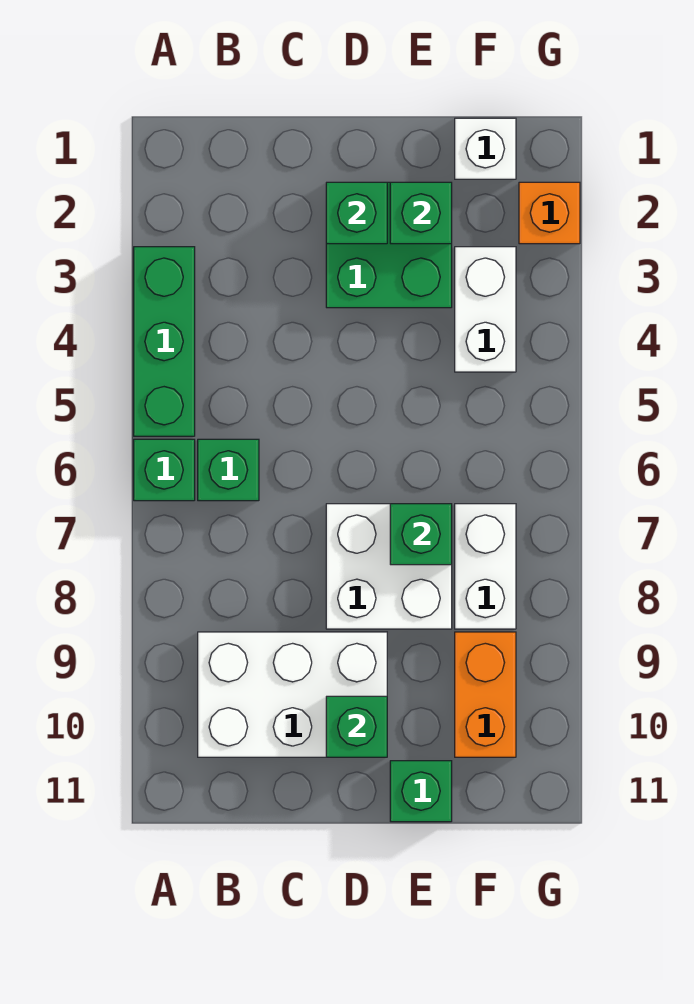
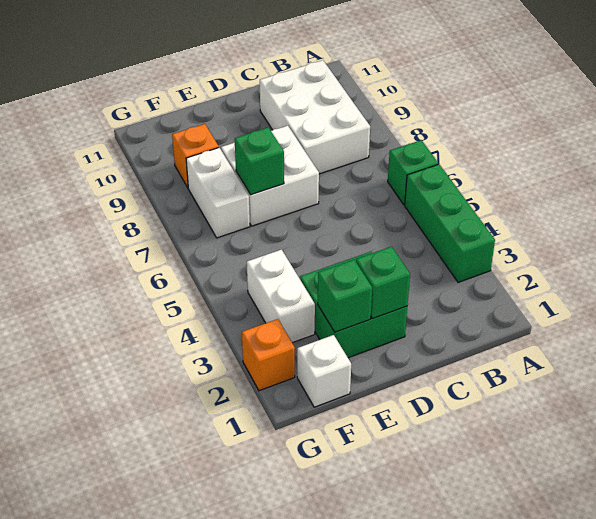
green brick B6 level 1 -> none
white brick B9:D10 level 1 -> white brick B8:C10 level 1
green brick D10 level 2 -> none
green brick E11 level 1 -> none
orange brick F9:F10 level 1 -> orange brick F9 level 1

